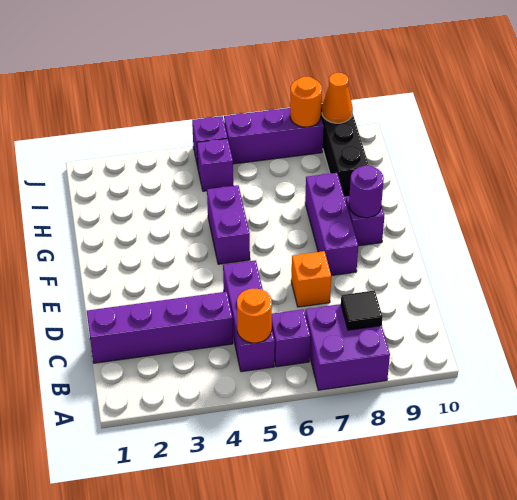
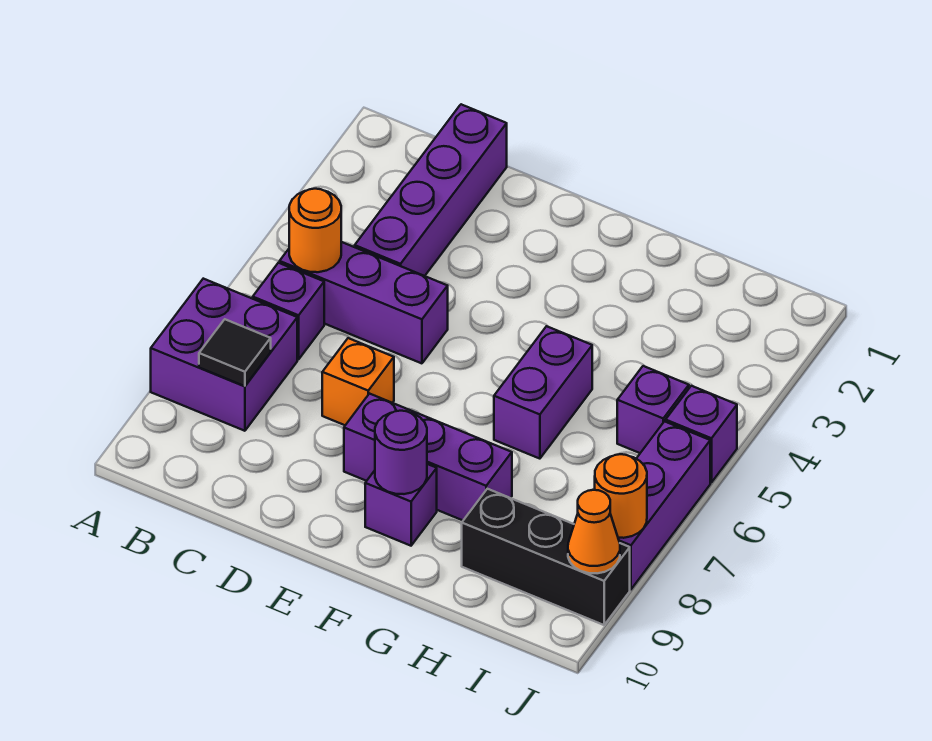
purple brick F5:G5 level 1 -> purple brick G5:G6 level 1

